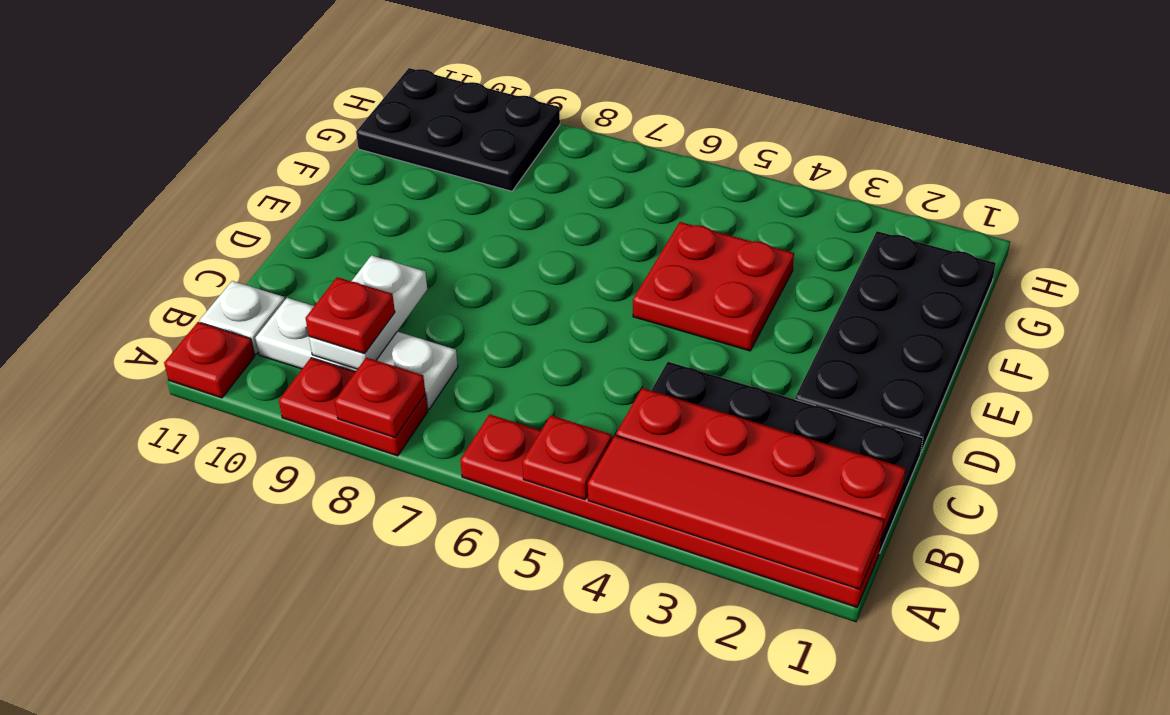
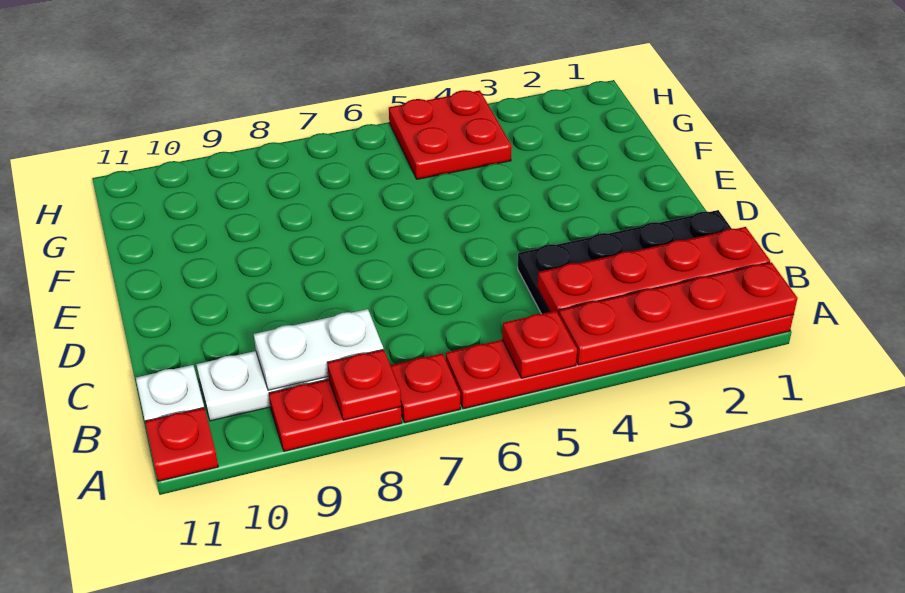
red tile A1:A4 level 2 -> red plate A1:A4 level 2
white plate B9:C9 level 2 -> white plate B8:B9 level 2
red plate B9 level 3 -> red plate A7 level 1
black plate D1:G2 level 1 -> none
red plate E4:F5 level 1 -> red plate G4:H5 level 1
black plate G9:H11 level 1 -> none

